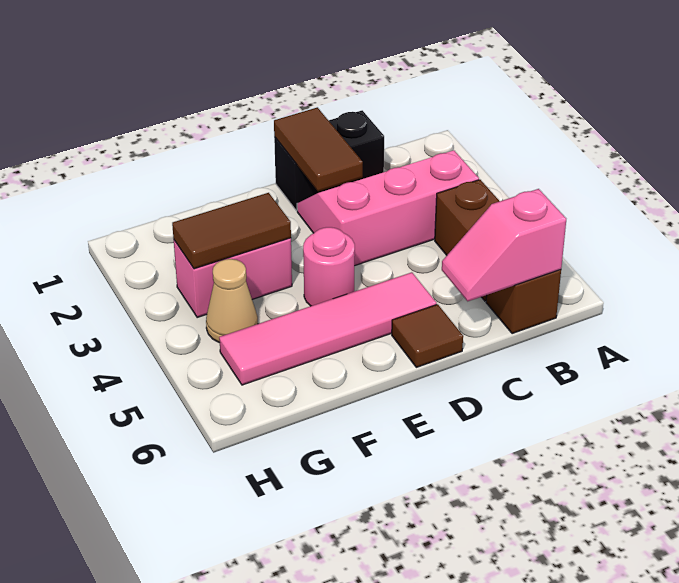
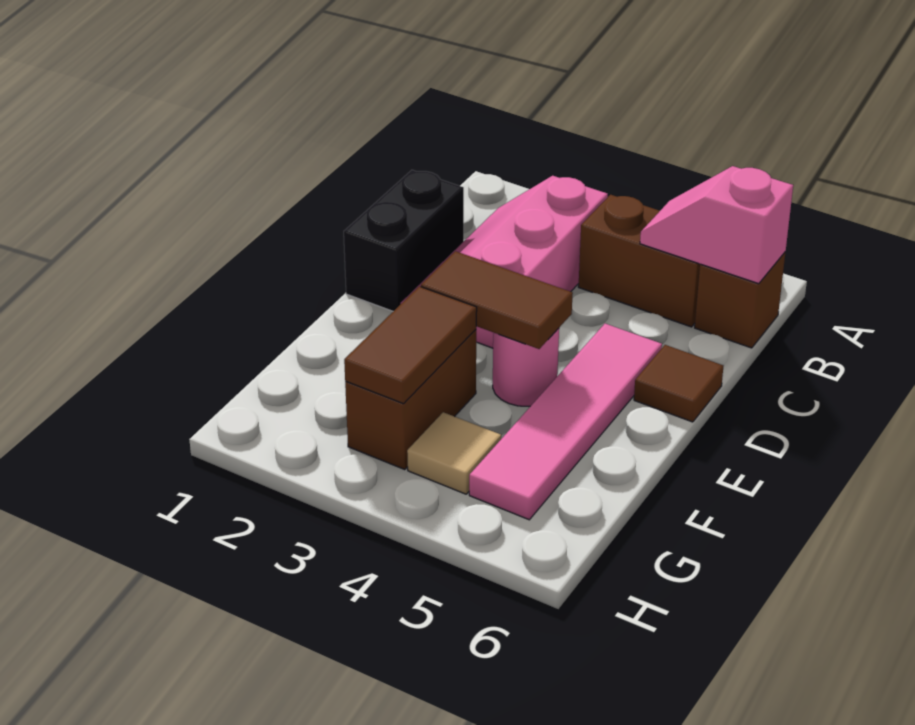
pink slope B6:C6 level 2 top B -> pink slope B5:B6 level 2 top 6
brown tile D1:D2 level 2 -> brown tile E3:E4 level 2
pink brick F3:G3 level 1 -> brown brick F3:G3 level 1
tan cone G4 level 1 -> tan tile G4 level 1

